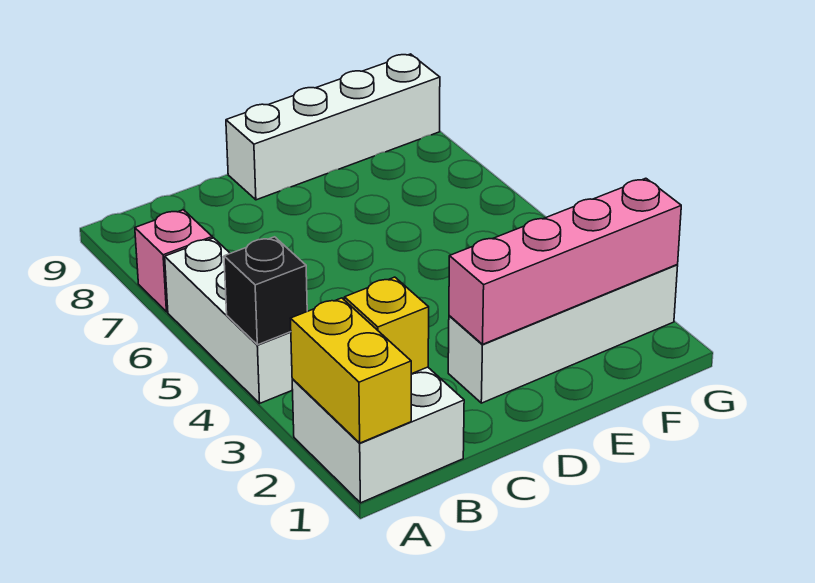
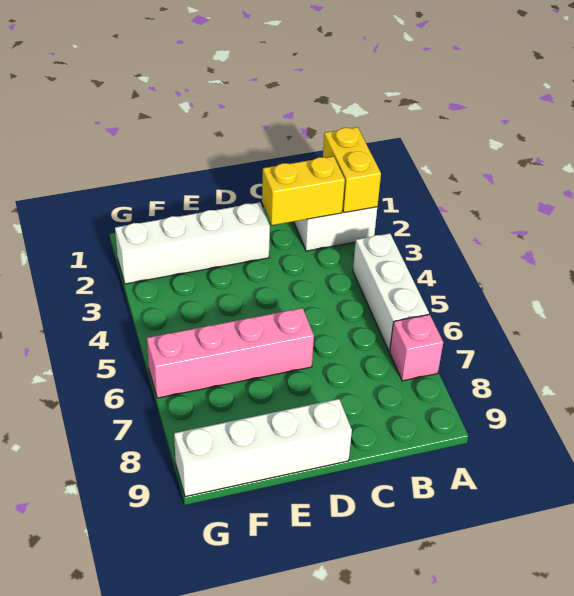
black brick A4 level 2 -> none
yellow brick B2 level 2 -> yellow brick B2:C2 level 2
pink brick D2:G2 level 2 -> pink brick D6:G6 level 1

